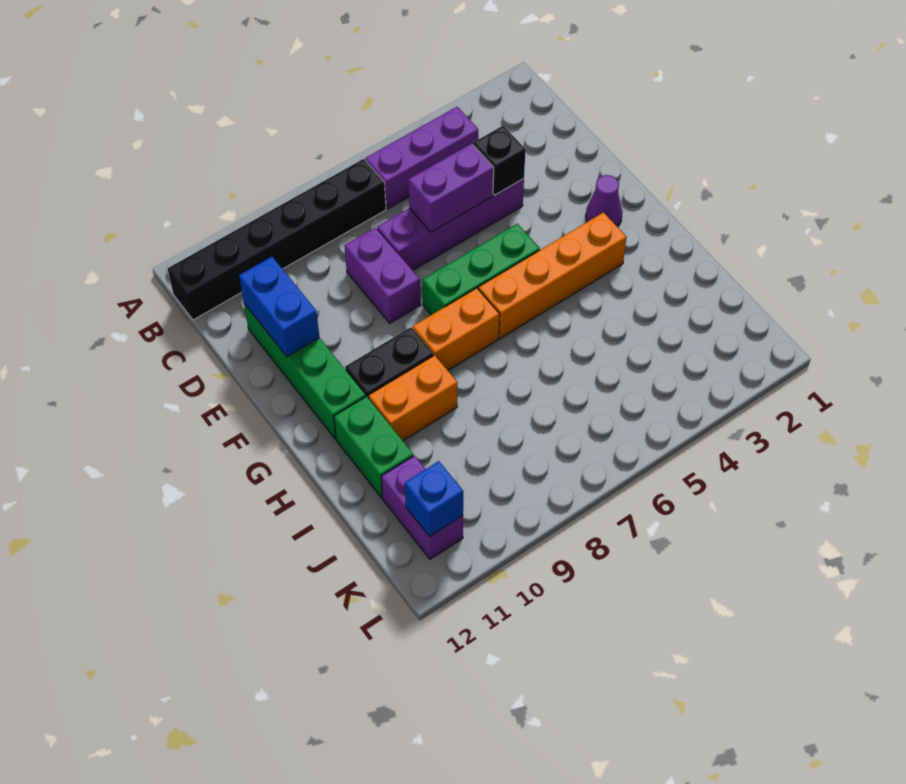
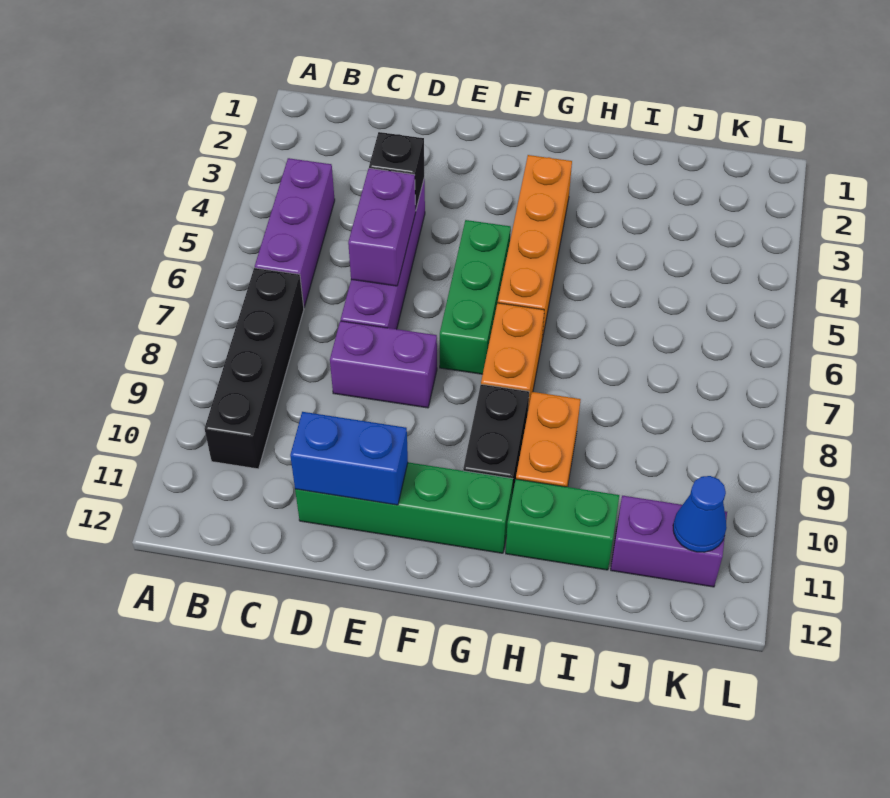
black brick B7:B12 level 1 -> black brick B7:B10 level 1
purple cone F2 level 1 -> none
blue brick K11 level 2 -> blue cone K11 level 2

